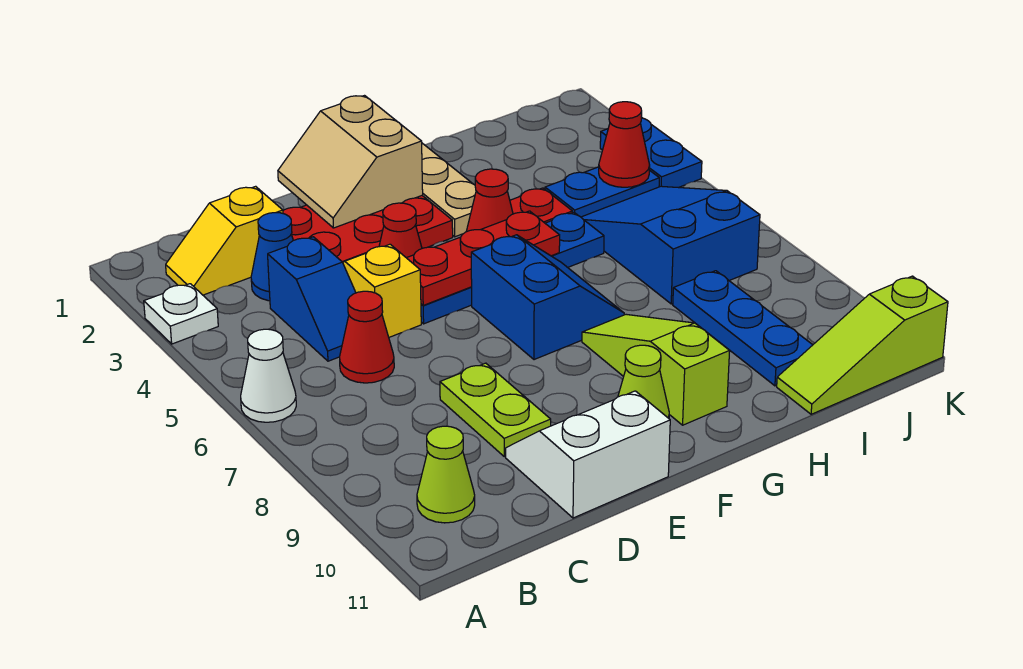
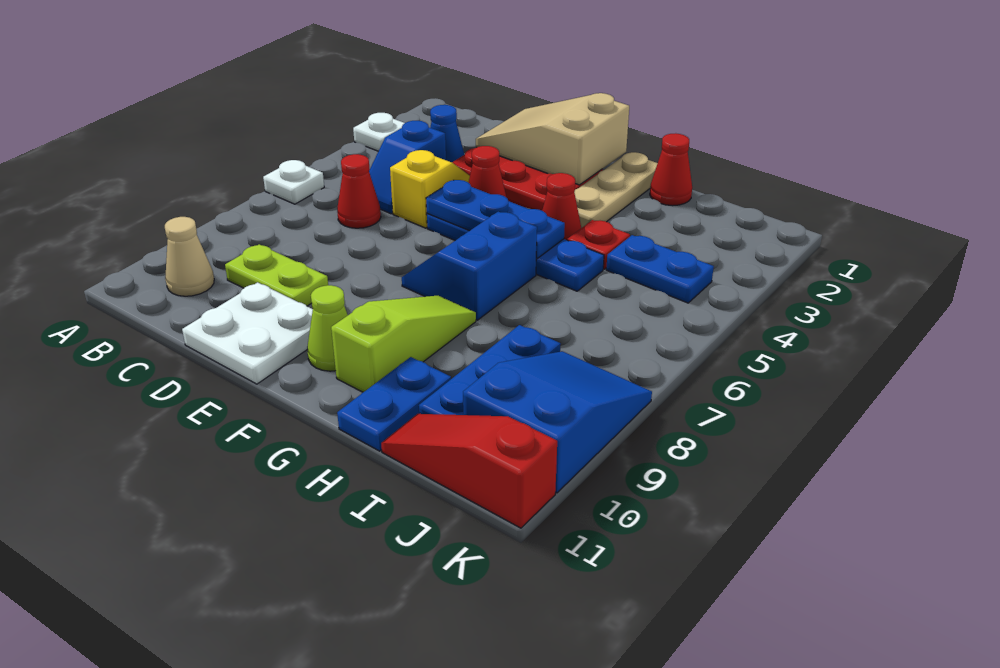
white cone A6 level 1 -> white plate A6 level 1
yellow slope B2:C2 level 1 top C -> none
lime cone B10 level 1 -> tan cone B10 level 1
lime plate D8:D9 level 1 -> lime plate C9:D9 level 1
white slope D10:E11 level 1 top 11 -> white plate D10:E11 level 1
tan slope E1:F2 level 2 top F -> tan slope D1:F2 level 2 top F
red plate E5:G5 level 2 -> blue plate E5:G5 level 2
blue slope F6:G7 level 1 top F -> blue slope F6:G7 level 1 top G
blue slope I5:J7 level 1 top 7 -> blue slope J8:K10 level 1 top 10
lime slope I11:K11 level 1 top K -> red slope I11:K11 level 1 top K
red cone J4 level 2 -> red cone H1 level 1
blue plate K3:K4 level 1 -> blue plate H10:H11 level 1

